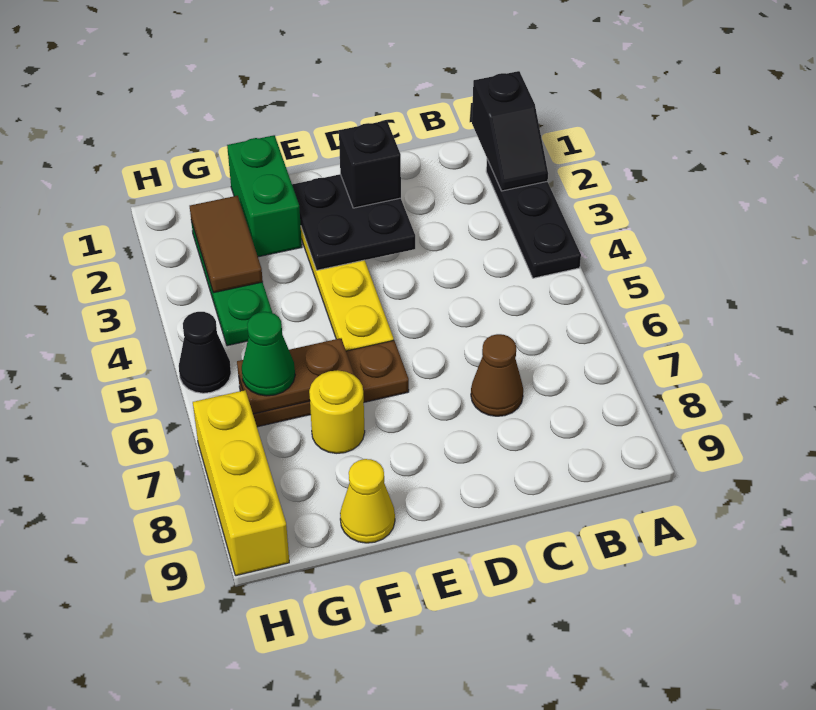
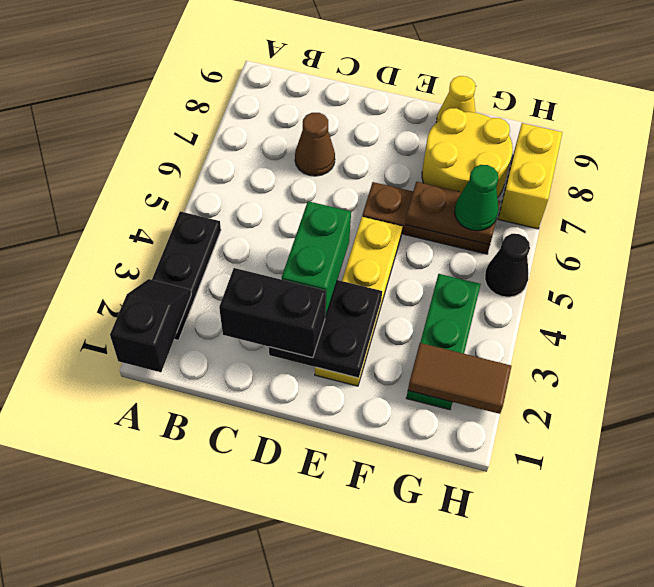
black brick D2 level 3 -> black brick C2:D2 level 3
green brick F1:F2 level 1 -> green brick D3:D4 level 3
yellow round brick F7 level 1 -> yellow round brick F7:G8 level 1
brown tile G2:G3 level 2 -> brown tile G2:H2 level 2
yellow brick H7:H9 level 1 -> yellow brick H7:H8 level 1

